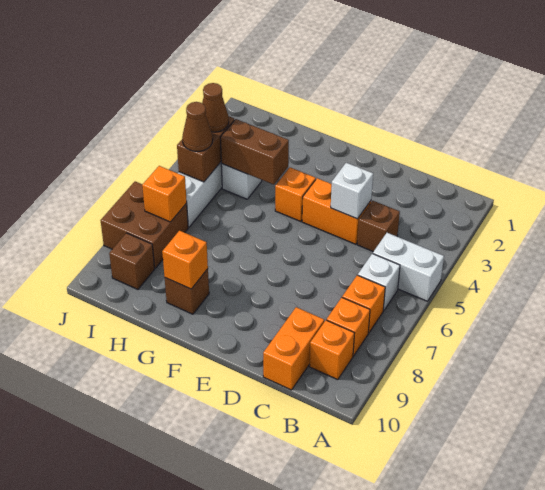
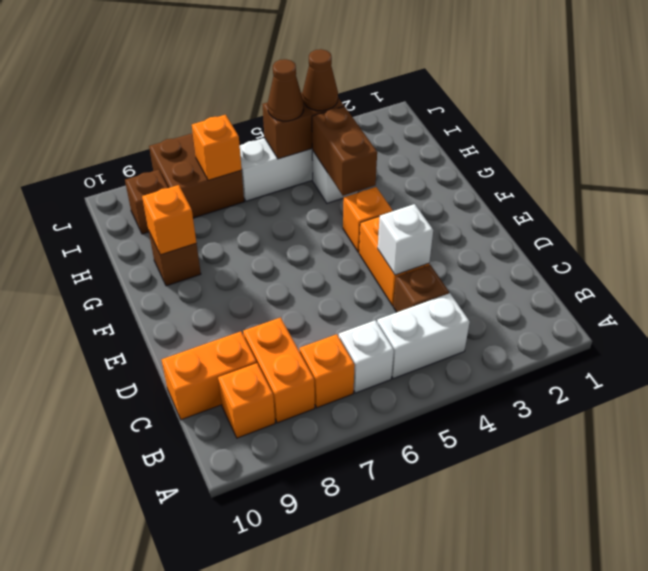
white brick A5:B5 level 1 -> white brick B4:B5 level 1
orange brick B8 level 1 -> orange brick B8:C8 level 1

